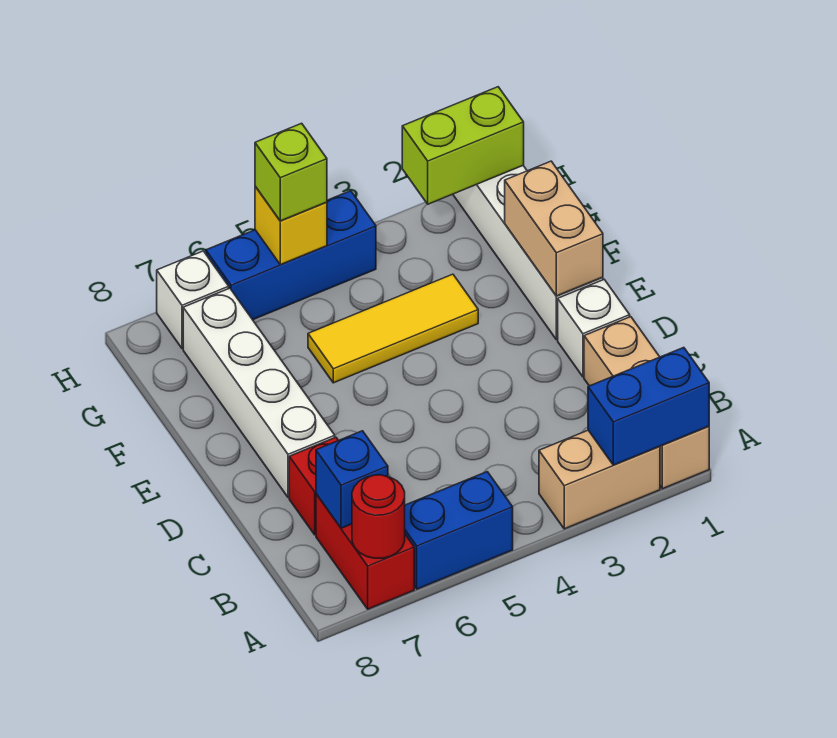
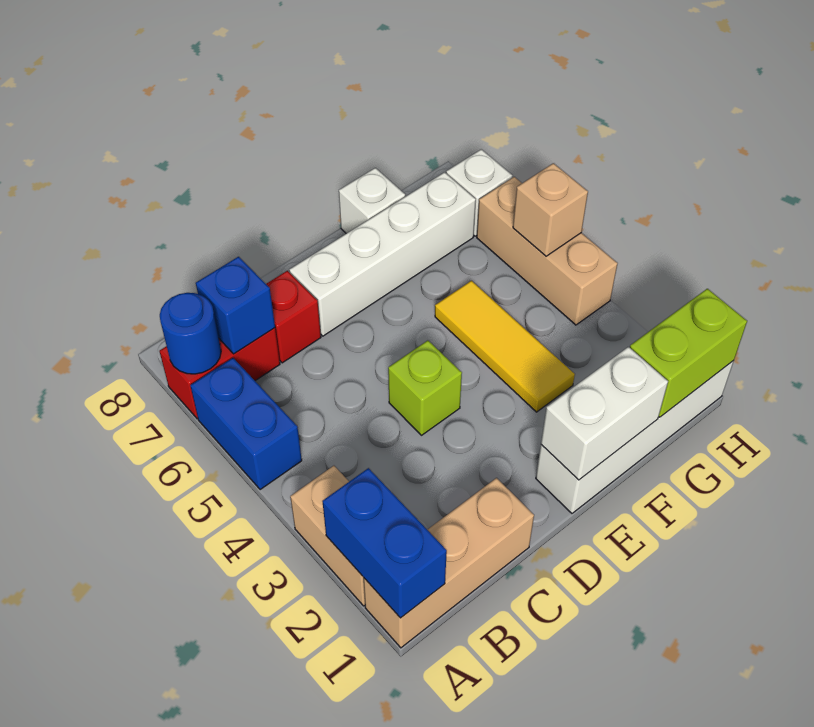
red round brick A7 level 2 -> blue round brick A7 level 2
white brick D1 level 1 -> white brick F8 level 1
tan brick E1:F1 level 2 -> white brick E1:F1 level 2
lime brick H1:H2 level 2 -> lime brick G1:H1 level 2
blue brick H4:H6 level 1 -> tan brick H4:H6 level 1
yellow brick H5 level 2 -> tan brick H5 level 2
lime brick H5 level 3 -> lime brick D4 level 1

